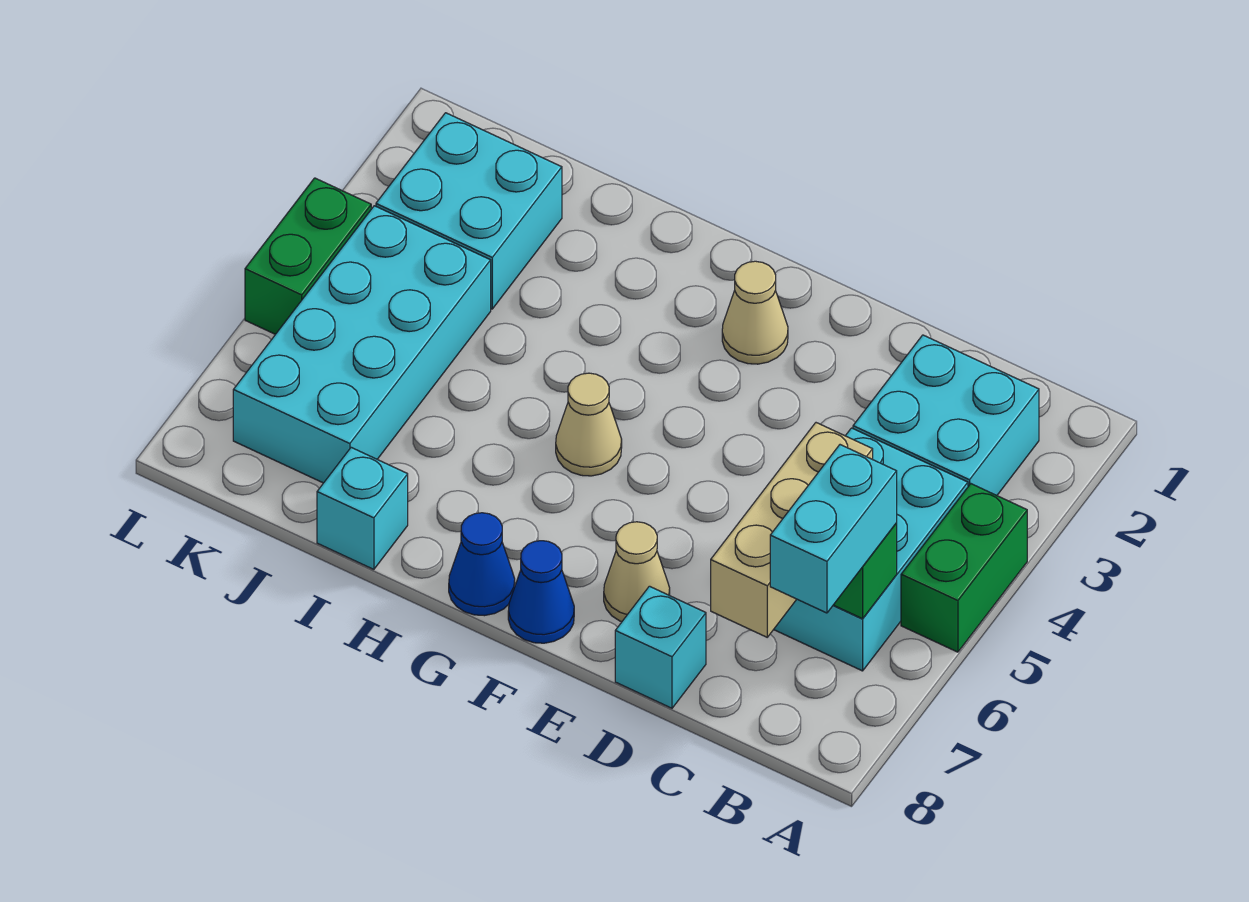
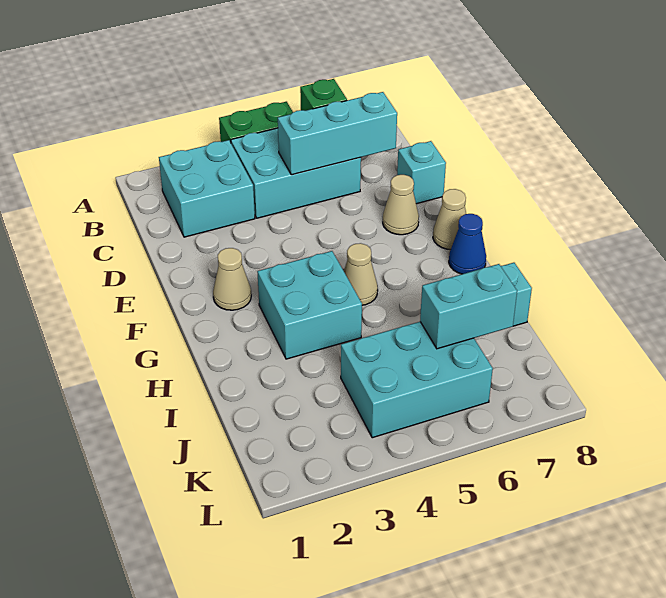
cyan brick B6:B7 level 3 -> cyan brick J6:J7 level 2
tan brick C5:C7 level 2 -> cyan brick C5:C7 level 2
blue cone F8 level 1 -> tan cone F8 level 1
cyan brick J2:K3 level 1 -> cyan brick G3:H4 level 1
cyan brick J4:K7 level 1 -> cyan brick J4:K6 level 1
green brick L4:L5 level 1 -> none

